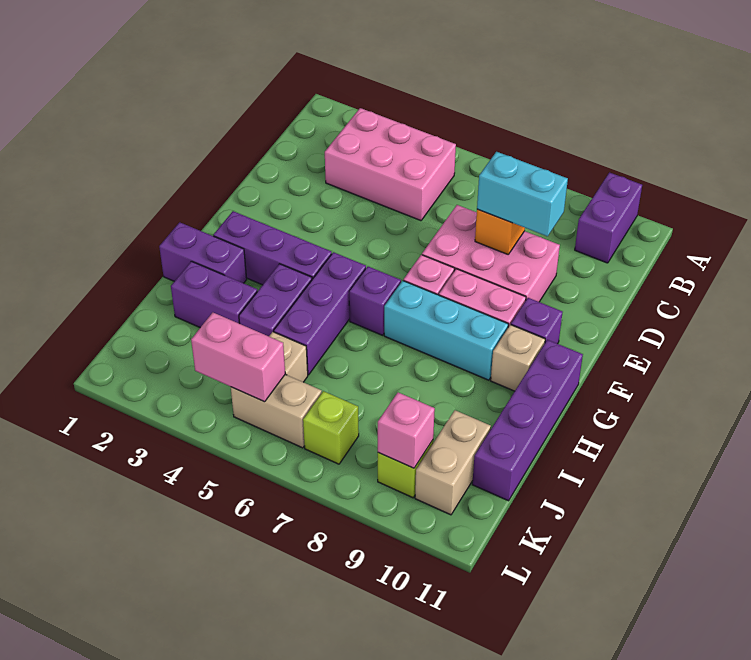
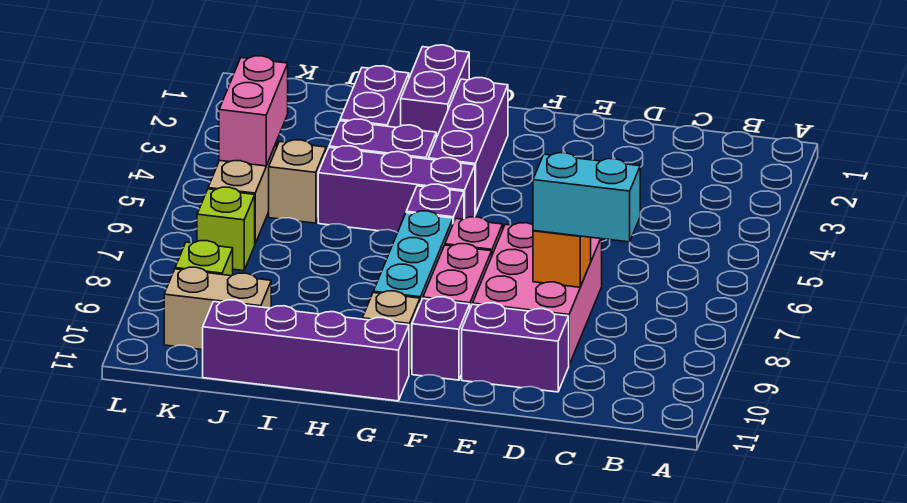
purple brick A10:B10 level 1 -> purple brick D10:E10 level 1
pink brick B3:C5 level 1 -> none
cyan brick D8:D9 level 3 -> cyan brick C8:D8 level 3
pink brick K9 level 2 -> none

